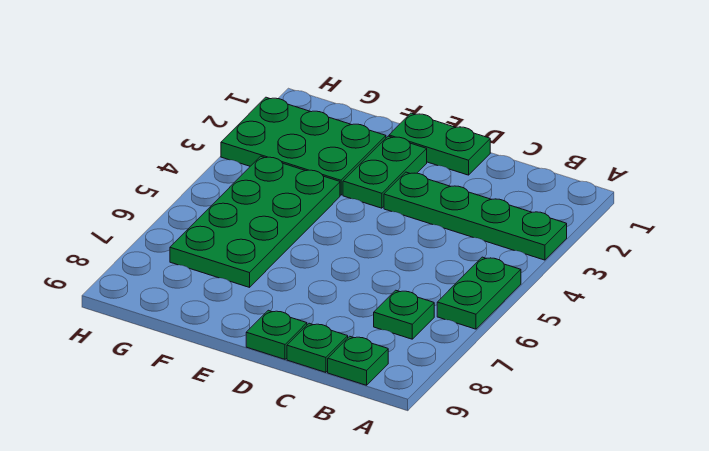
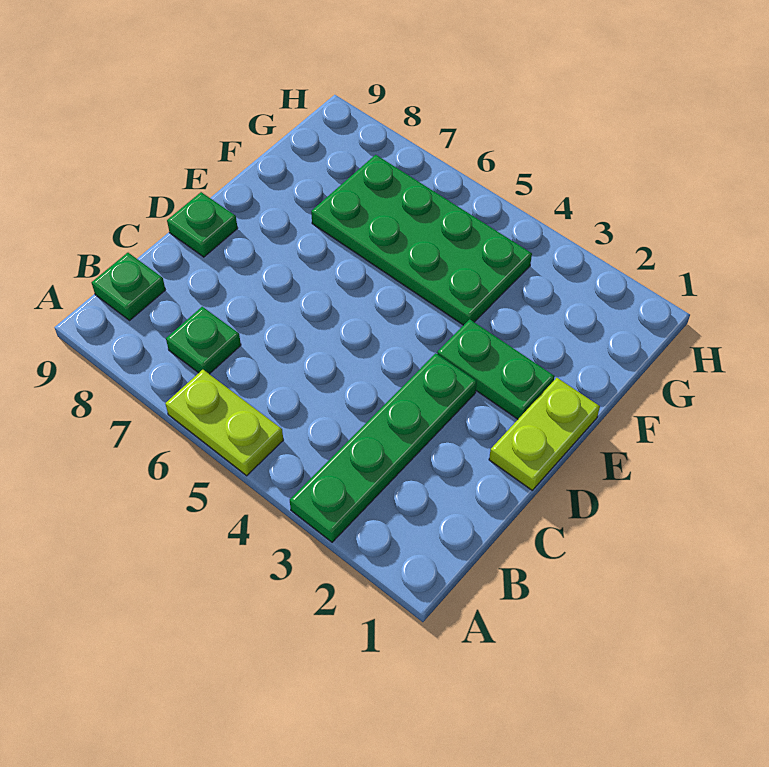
green plate A5:A6 level 1 -> lime plate A5:A6 level 1
green plate C9 level 1 -> none
green plate D1:E1 level 1 -> lime plate D1:E1 level 1
green plate F2:H3 level 1 -> none

